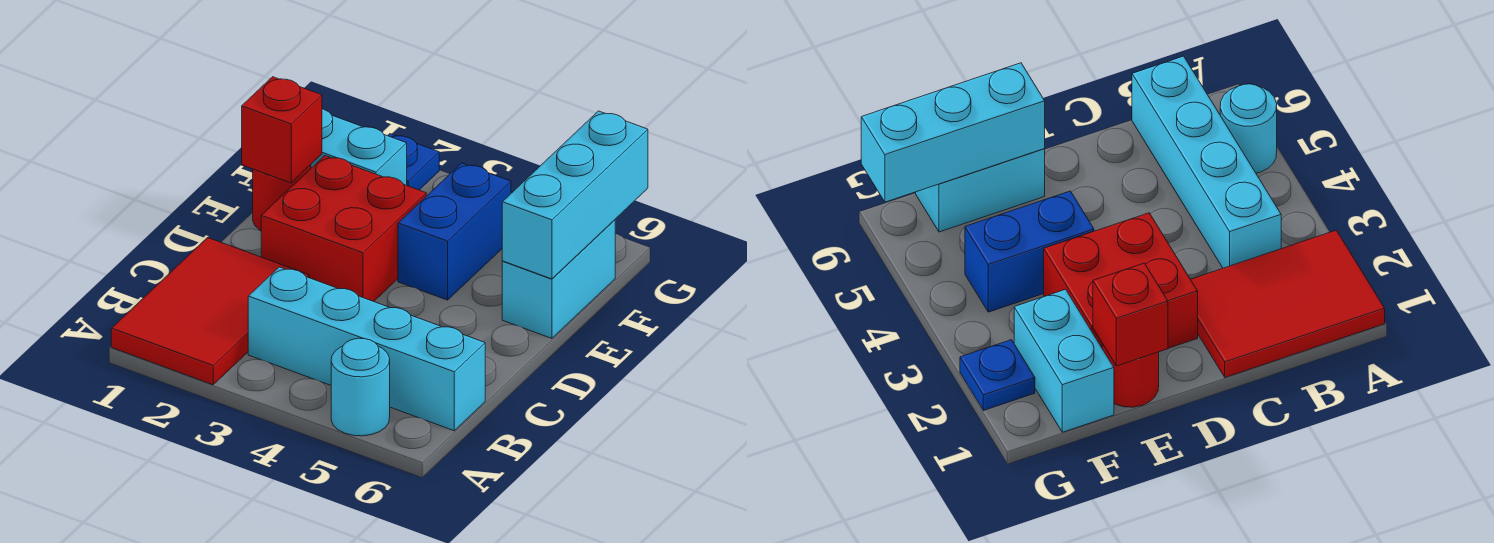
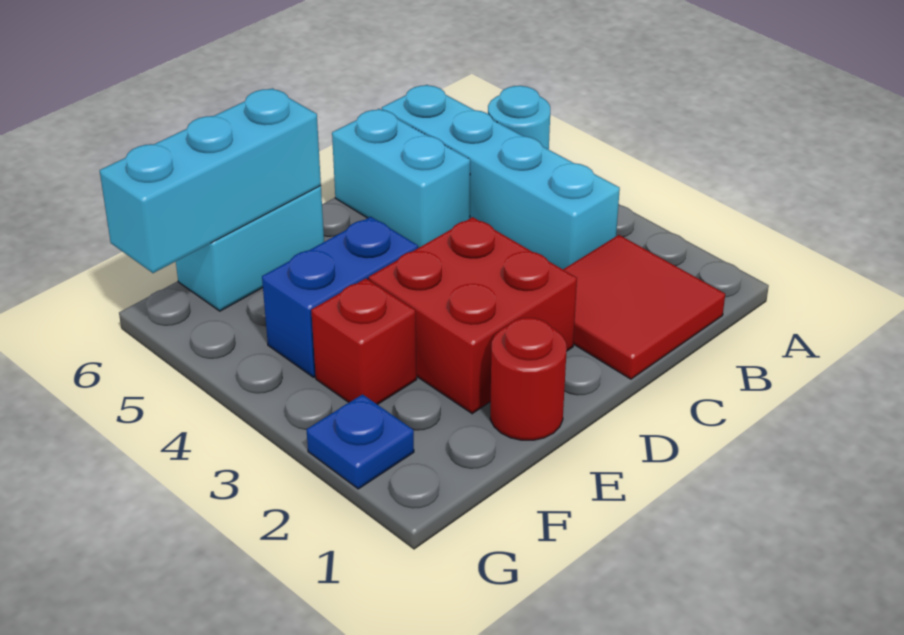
red tile A1:C2 level 1 -> red tile B1:C2 level 1
red brick E1 level 2 -> red brick F3 level 1
cyan brick F1:F2 level 1 -> cyan brick C5:C6 level 1

